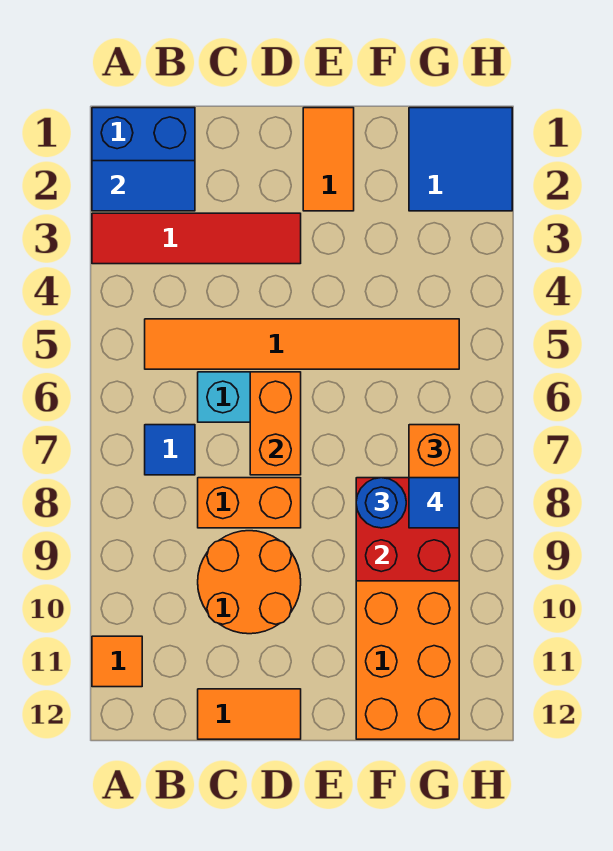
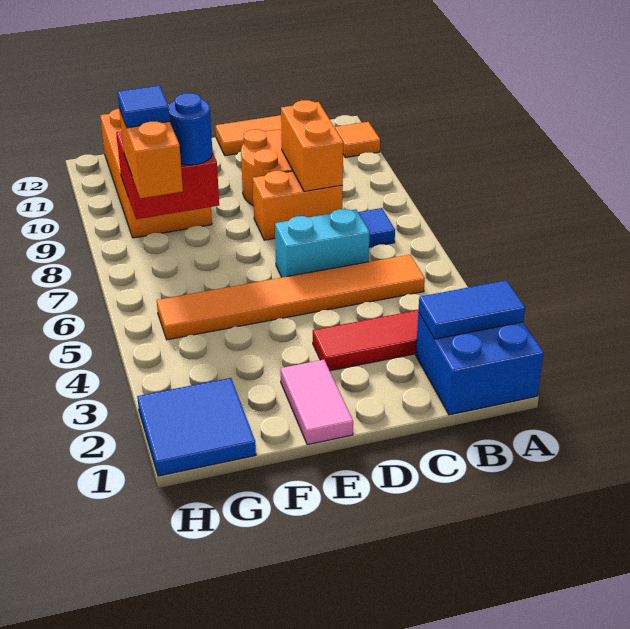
orange brick D6:D7 level 2 -> orange brick C8:C9 level 2
orange tile E1:E2 level 1 -> pink tile E1:E2 level 1

